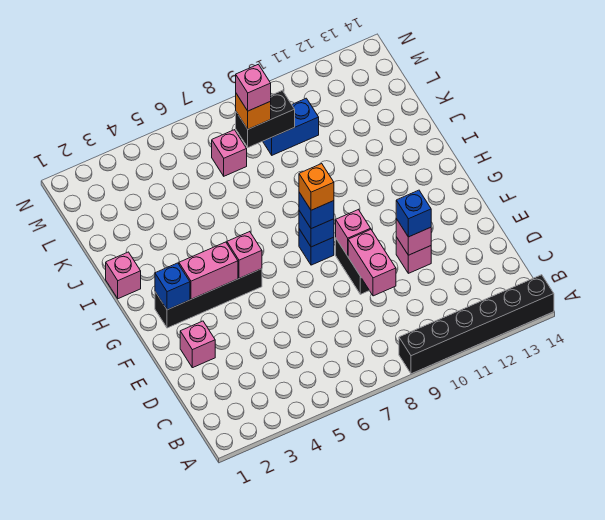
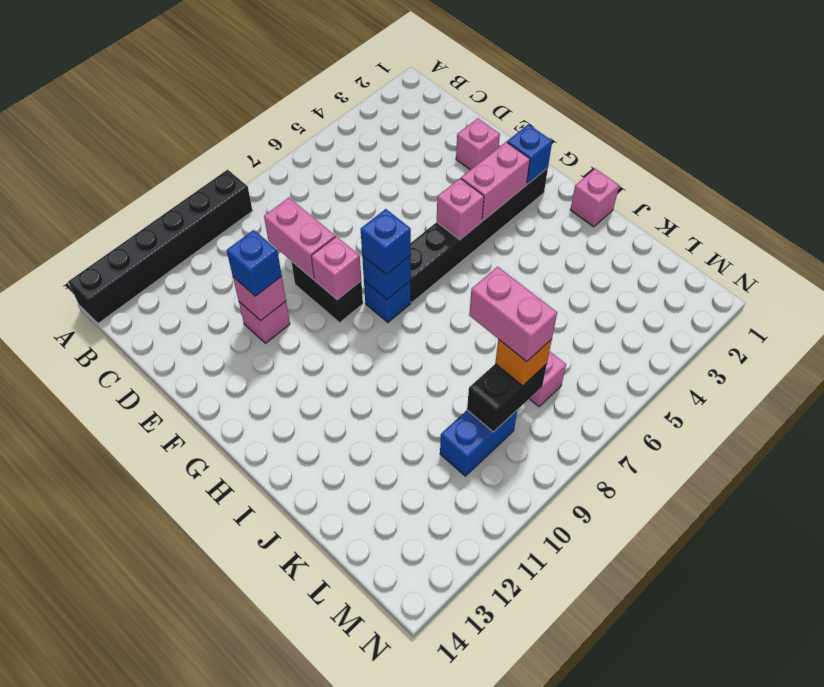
black brick G2:G5 level 1 -> black brick G2:G7 level 1
orange brick G8 level 4 -> none
pink brick L8 level 4 -> pink brick K8:L8 level 4

